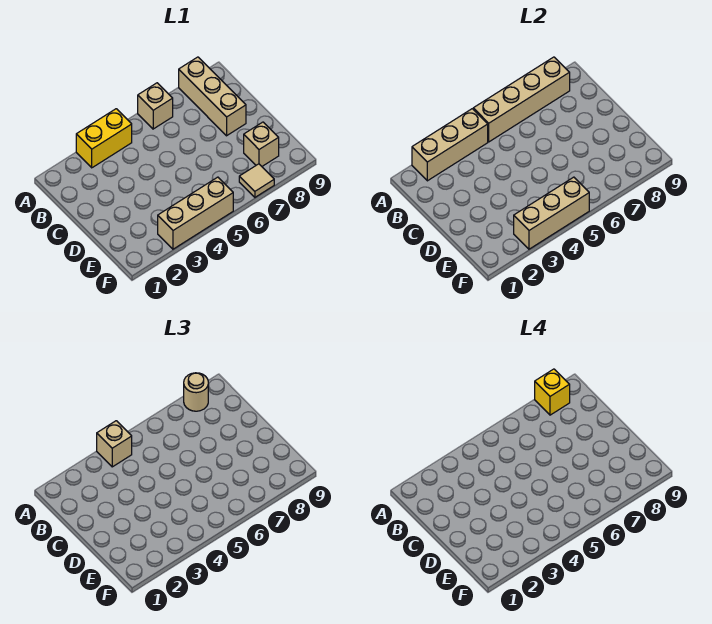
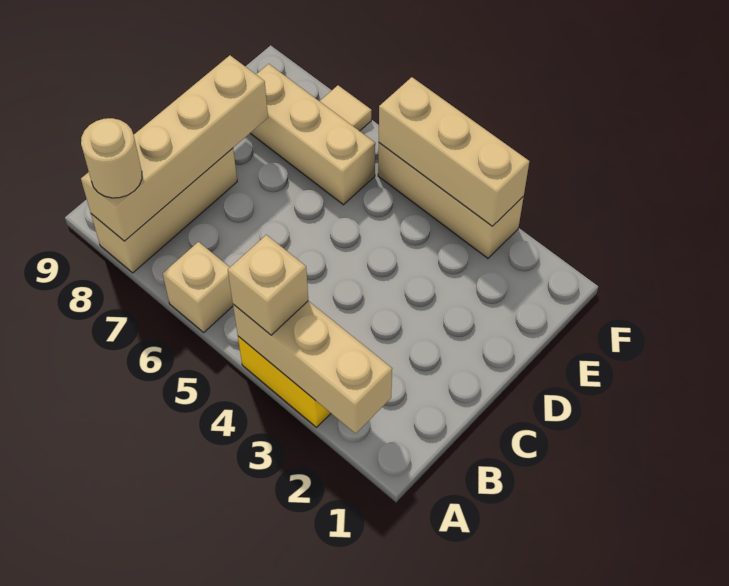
tan brick A5:A8 level 2 -> tan brick A8:D8 level 2
yellow brick A8 level 4 -> none
tan brick E8 level 1 -> tan brick E6:E8 level 1

